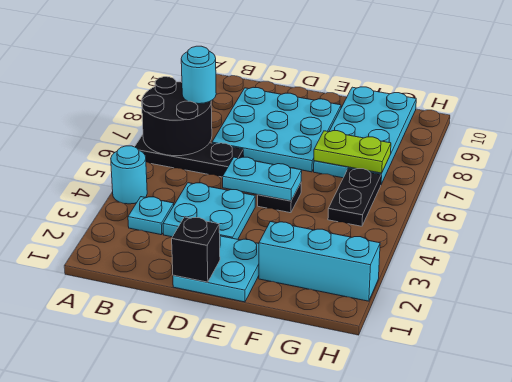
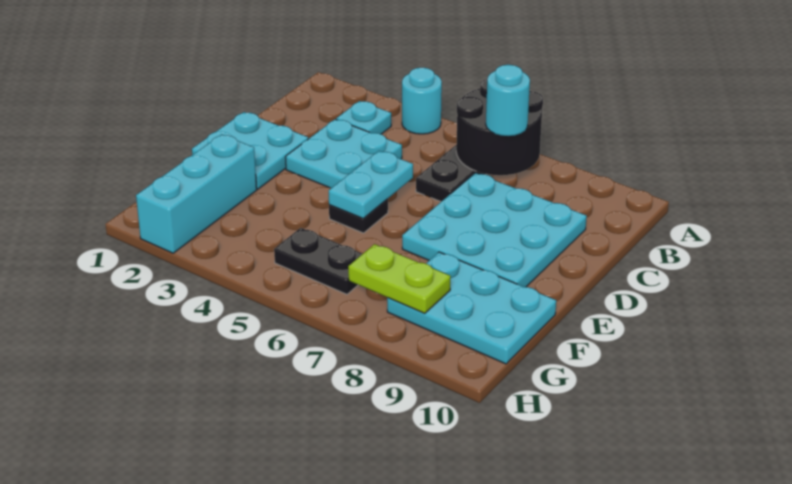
black brick D1 level 2 -> none
cyan plate F7:G10 level 1 -> cyan plate F8:G10 level 1
lime plate F7:G7 level 2 -> lime plate G7:G8 level 2

